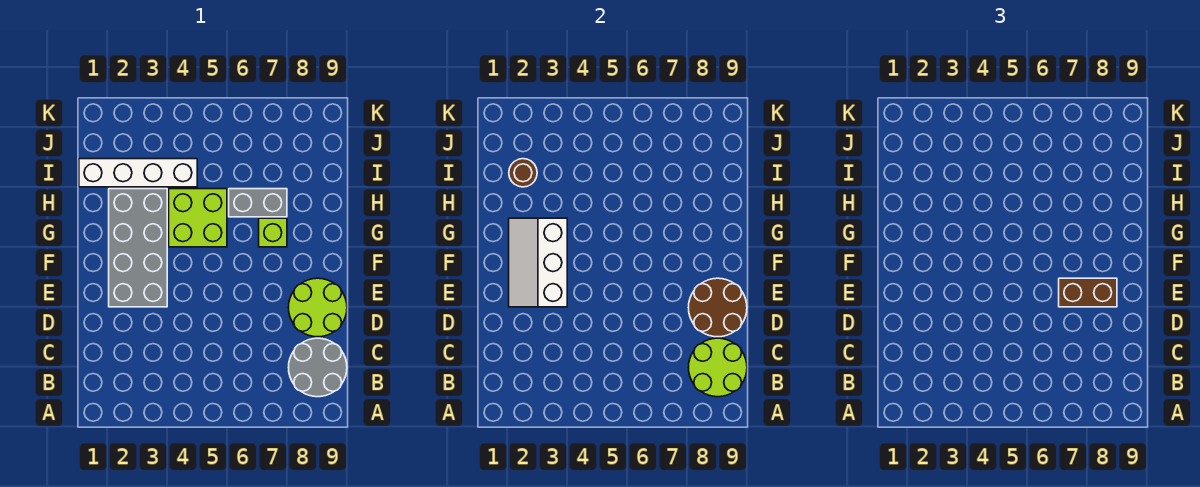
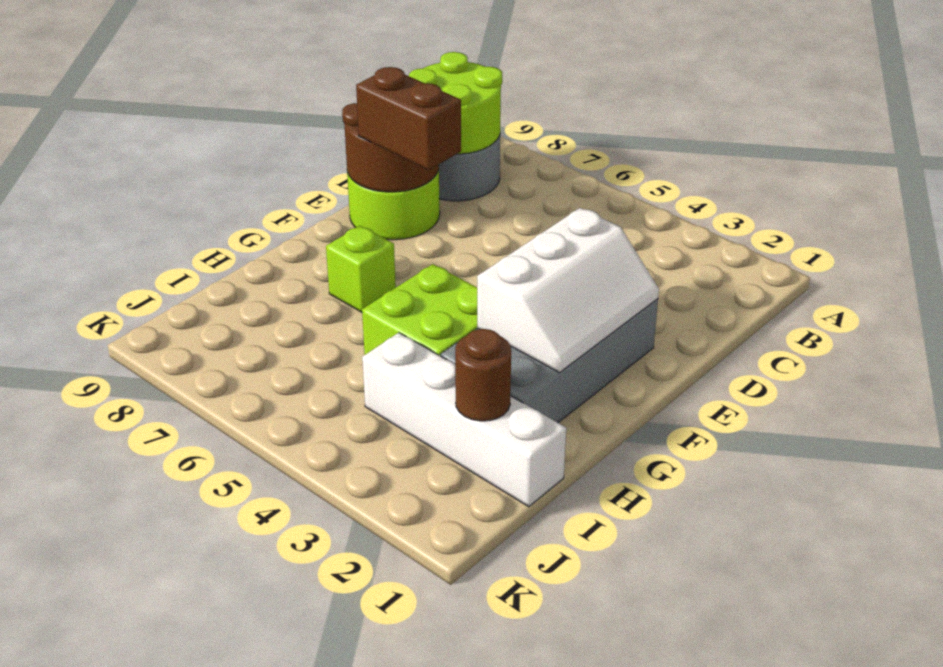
grey brick H6:H7 level 1 -> none

